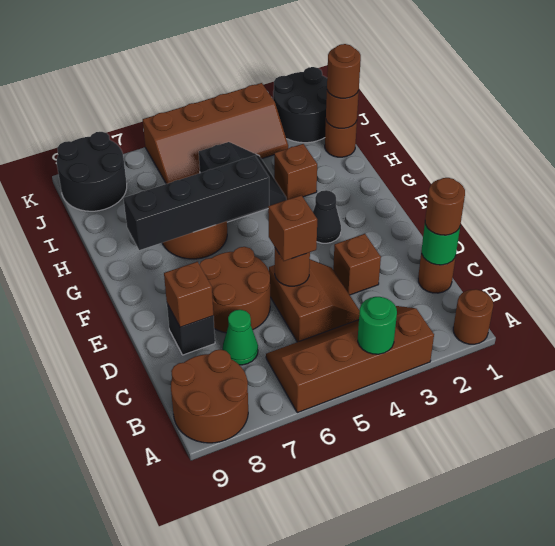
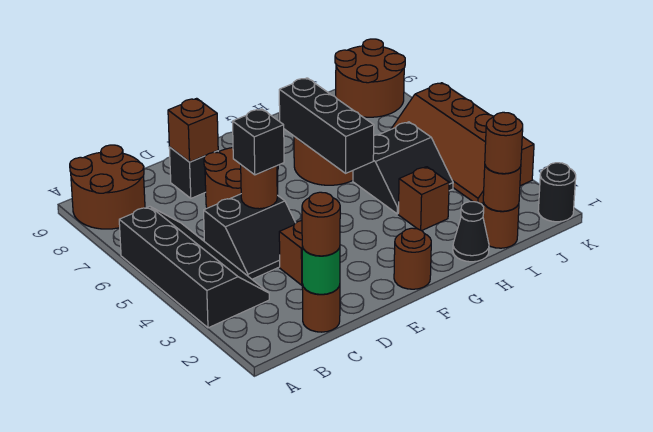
brown round brick A1 level 1 -> brown round brick F1 level 1
brown slope A3:B6 level 1 top A -> black slope A3:B6 level 1 top A
green round brick A4 level 2 -> none
brown slope C4:D5 level 1 top 5 -> black slope C4:D5 level 1 top 5
green cone C7 level 1 -> none
brown brick D5 level 3 -> black brick D5 level 3
black cone F3 level 1 -> black cone H1 level 1
black brick G5:G8 level 2 -> black brick G5:G7 level 2
black round brick J1:K2 level 1 -> black round brick K1 level 1
black round brick J8:K9 level 1 -> brown round brick J8:K9 level 1

